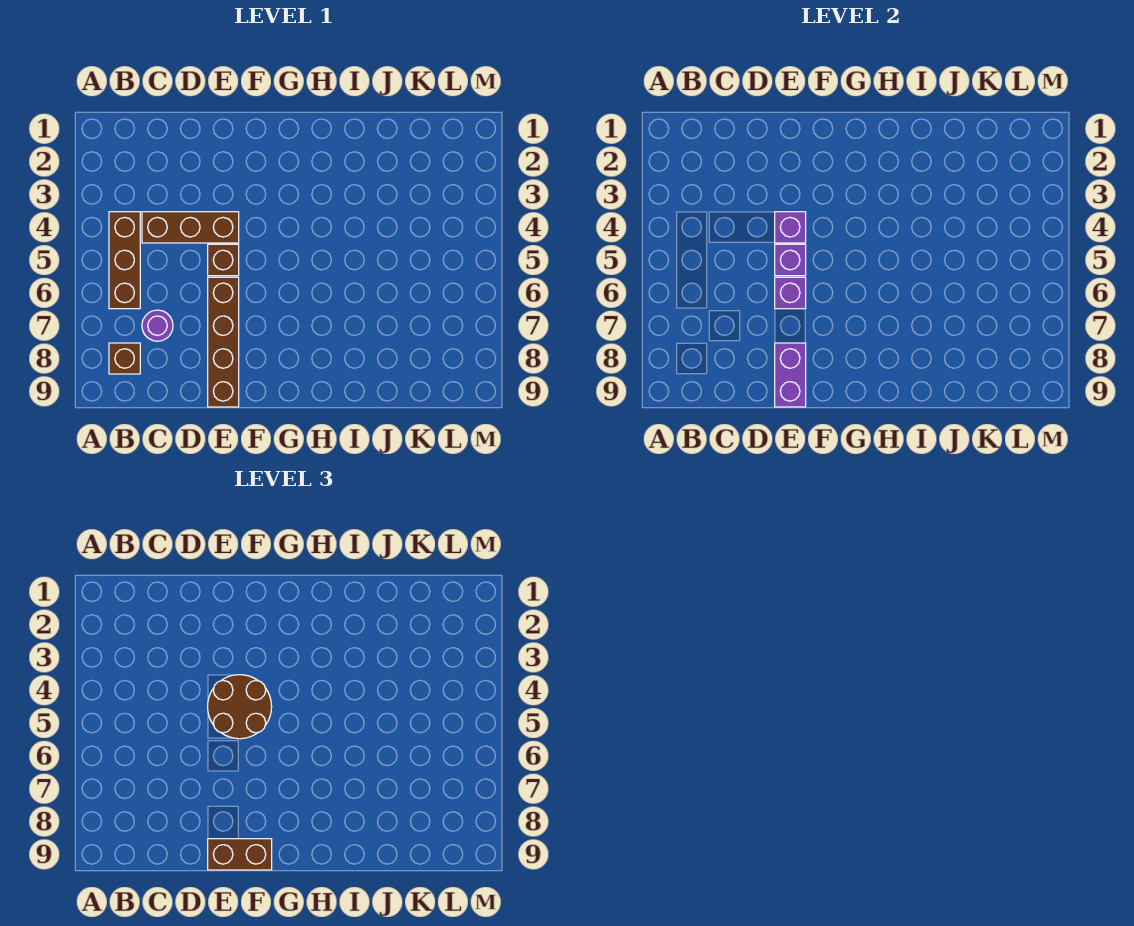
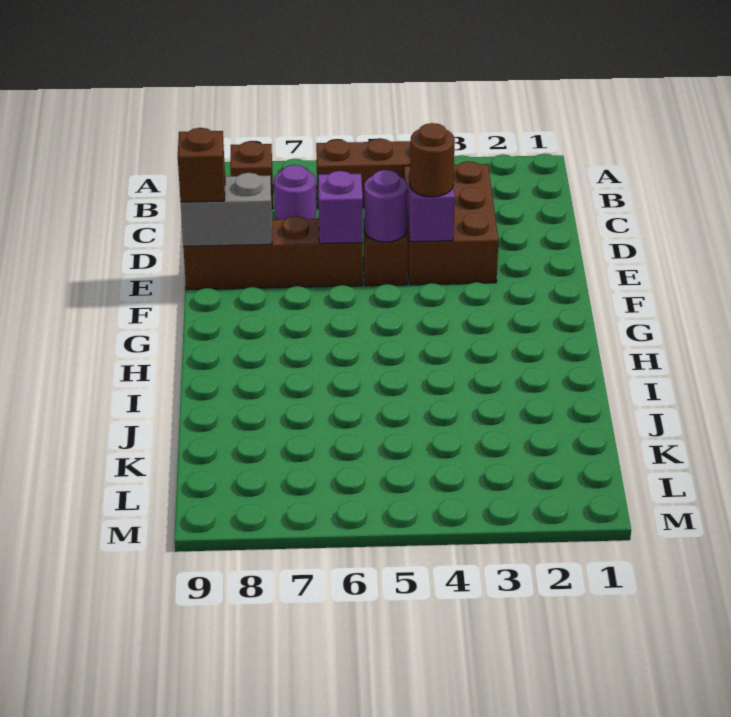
brown brick C4:E4 level 1 -> brown brick C3:E4 level 1
brown round brick E4:F5 level 3 -> brown round brick E4 level 3
purple brick E5 level 2 -> purple round brick E5 level 2
purple brick E8:E9 level 2 -> grey brick E8:E9 level 2
brown brick E9:F9 level 3 -> brown brick E9 level 3

